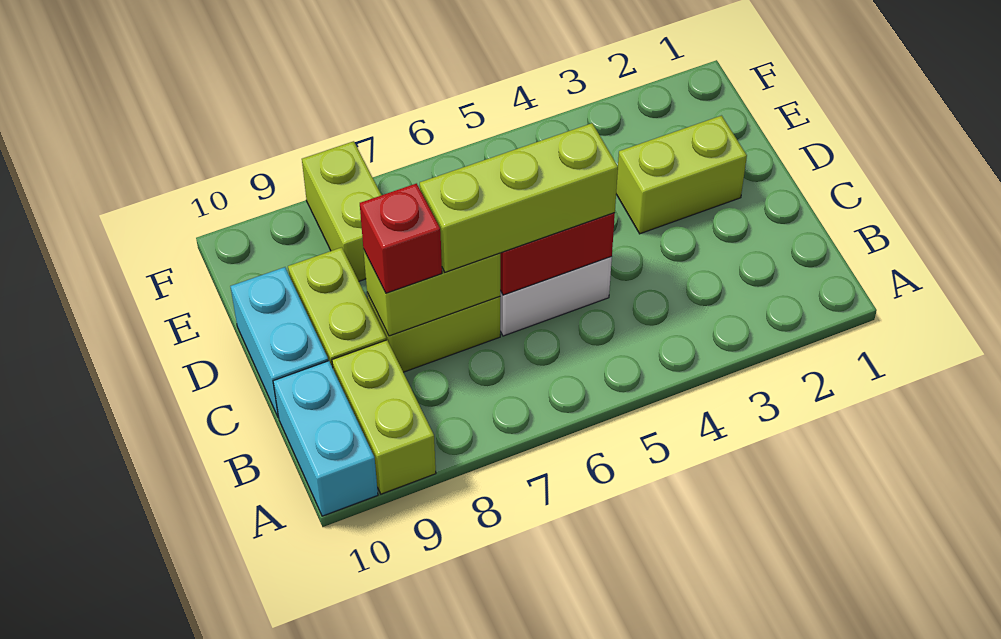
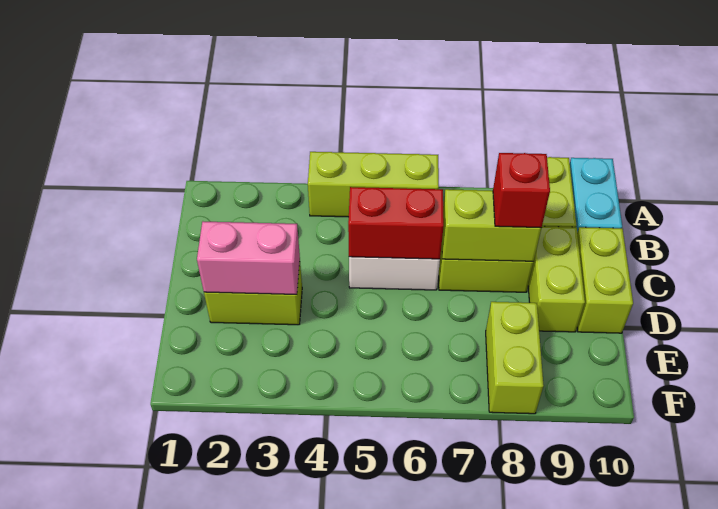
lime brick C5:C7 level 3 -> lime brick A4:A6 level 1
cyan brick C10:D10 level 1 -> lime brick C10:D10 level 1
none -> pink brick D2:D3 level 2

